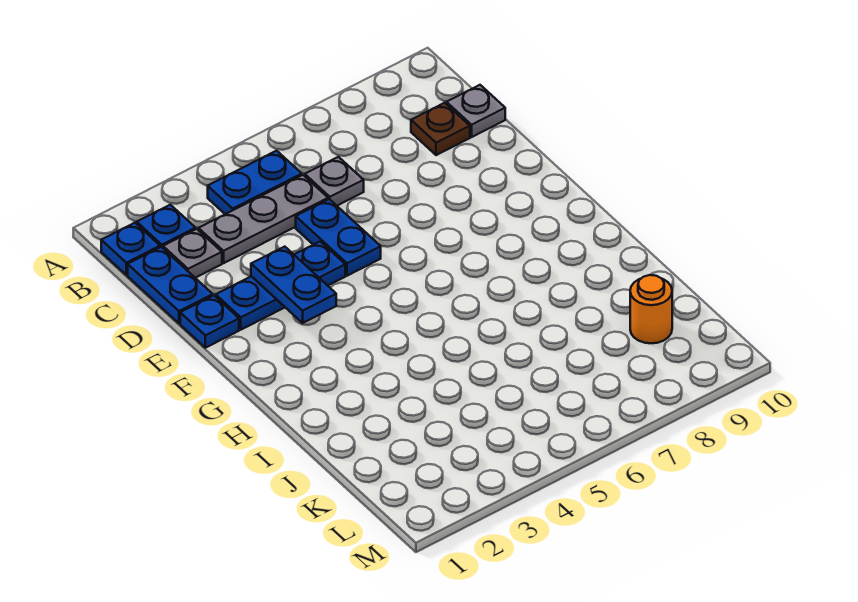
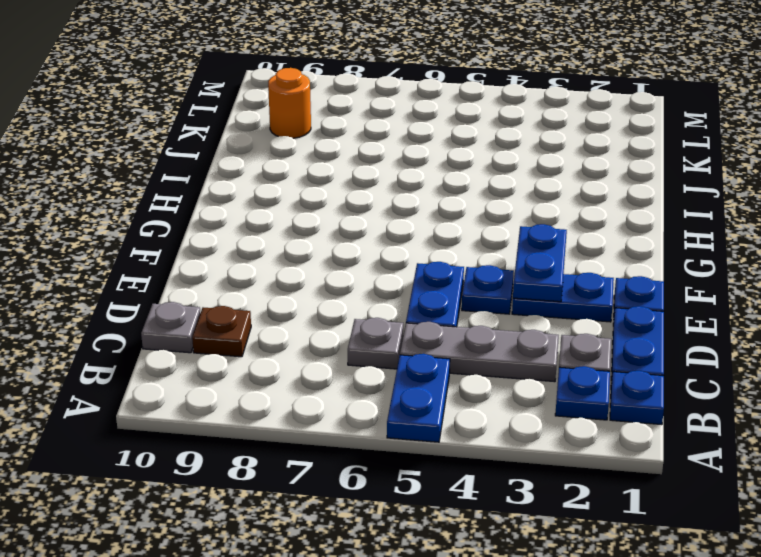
blue plate B4:B5 level 1 -> blue plate A5:B5 level 1

